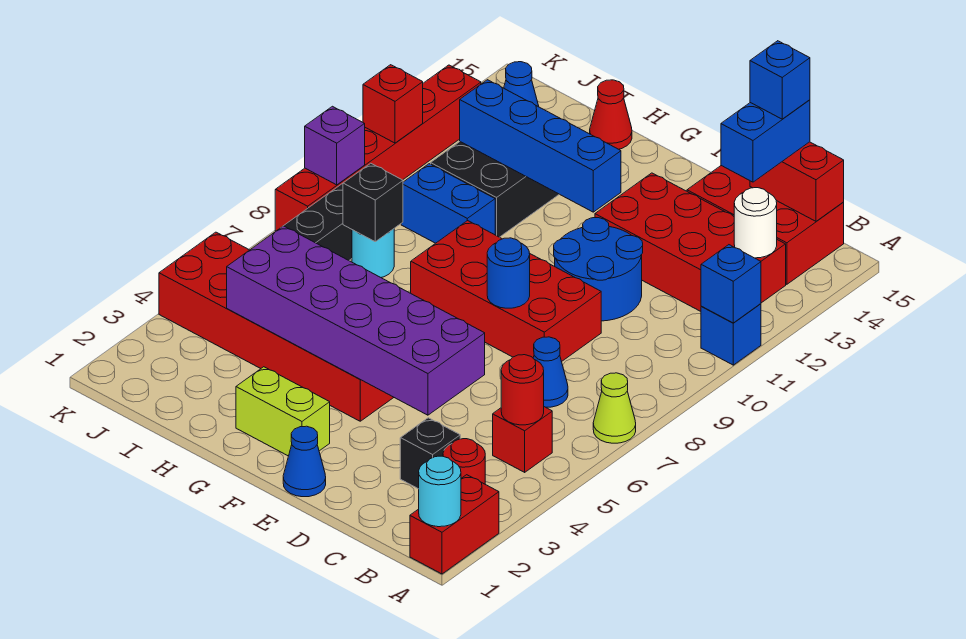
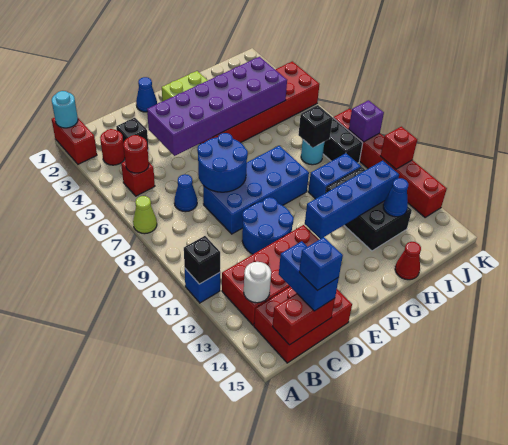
blue brick A11 level 2 -> black brick A11 level 2
red brick D8:G9 level 1 -> blue brick D8:G9 level 1
blue round brick E8 level 2 -> blue round brick D7:E8 level 2

